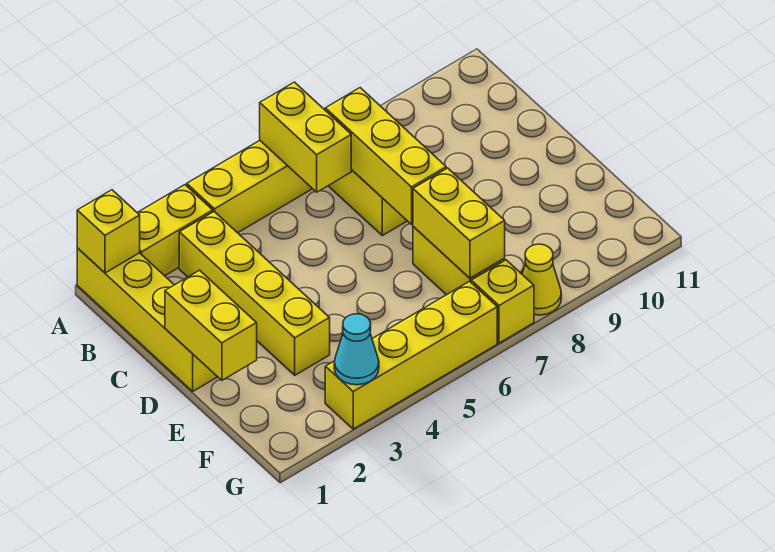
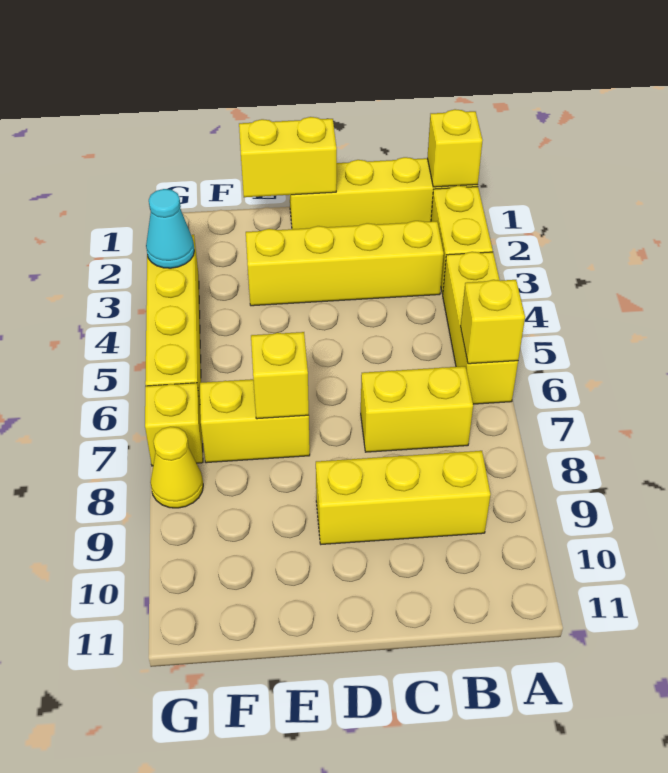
yellow brick A6:B6 level 2 -> yellow brick A6 level 2
yellow brick B7:D7 level 2 -> yellow brick B9:D9 level 1
yellow brick E7:F7 level 2 -> yellow brick E7 level 2

